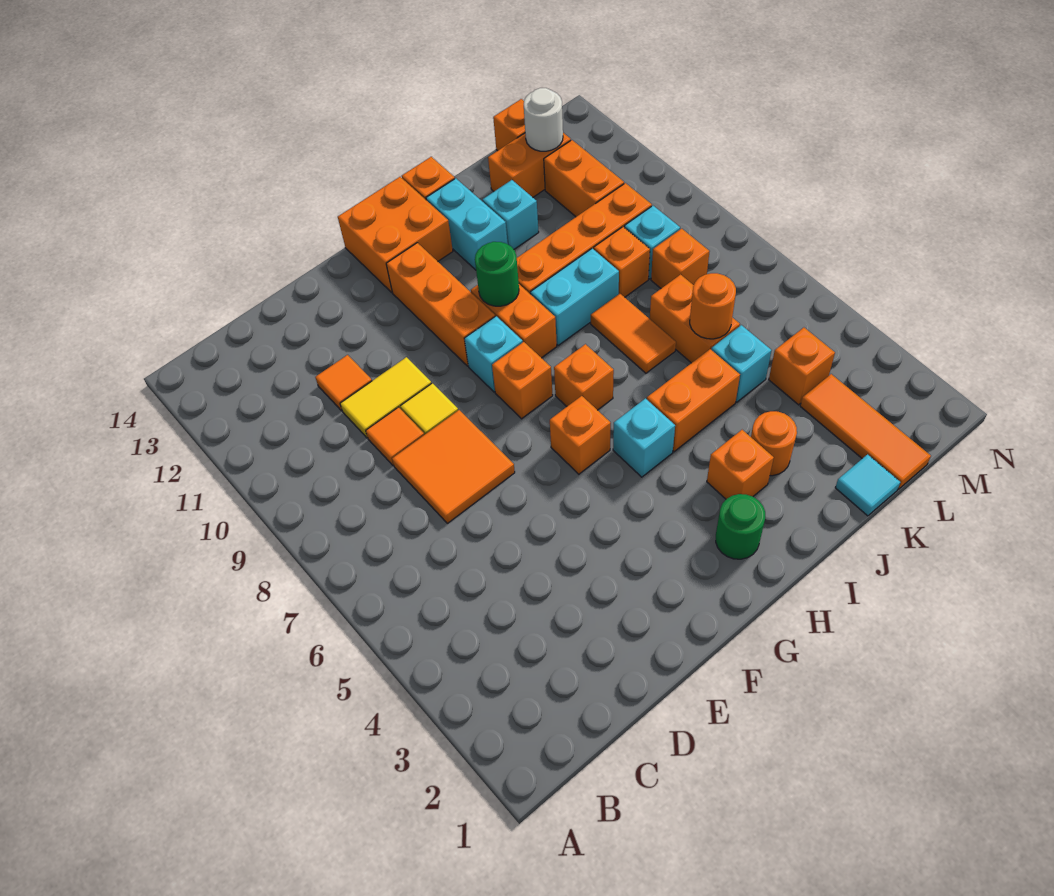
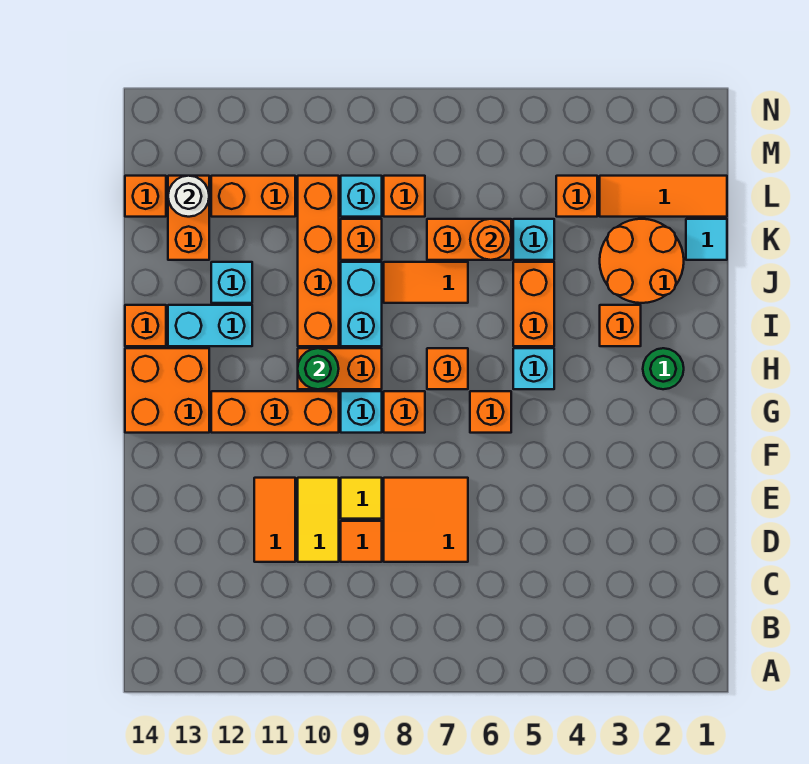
orange tile D11 level 1 -> orange tile D11:E11 level 1
orange round brick J3 level 1 -> orange round brick J2:K3 level 1

